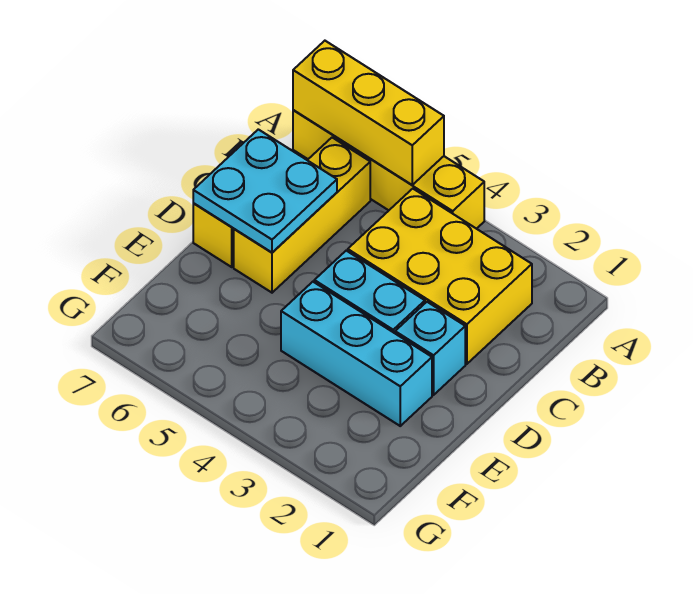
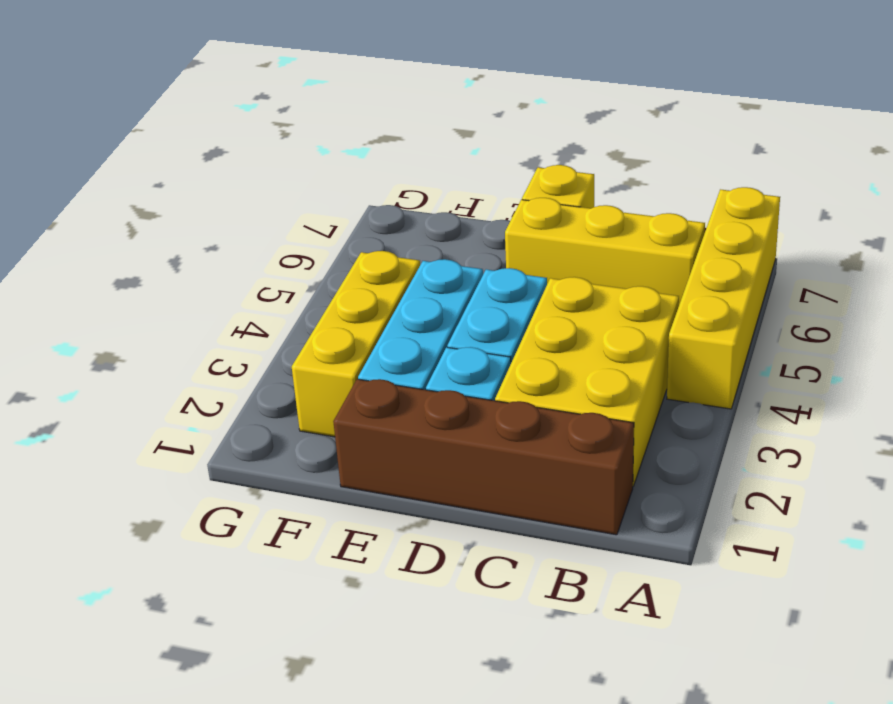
yellow brick A5:A7 level 2 -> yellow brick F2:F4 level 1
none -> brown brick B1:E1 level 1
cyan plate C6:D7 level 2 -> none

